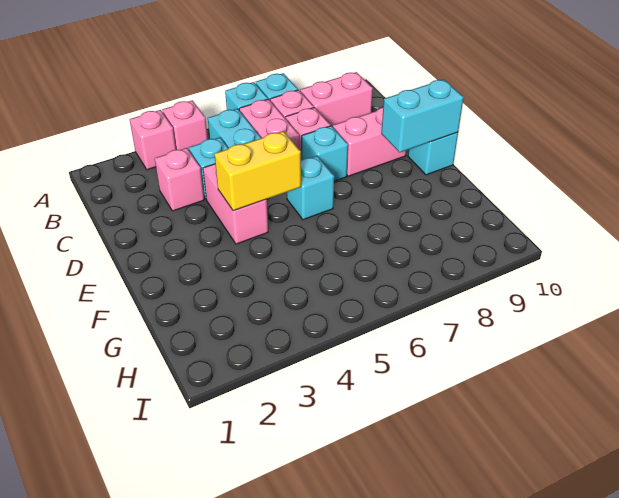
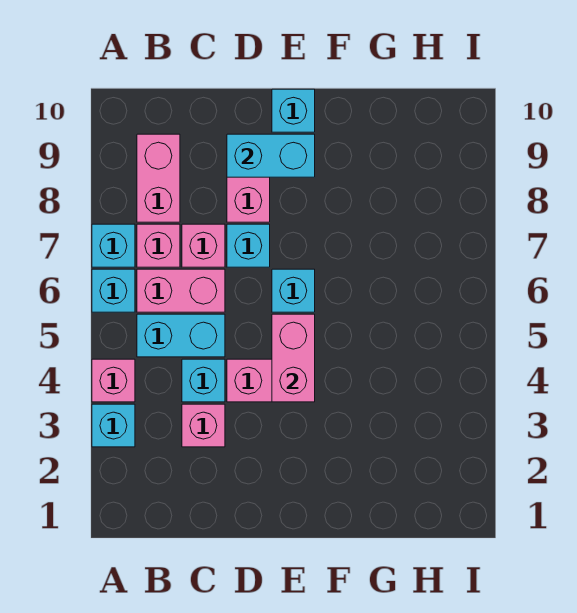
pink brick A3 level 1 -> cyan brick A3 level 1
yellow brick E4:E5 level 2 -> pink brick E4:E5 level 2
cyan brick E9:E10 level 2 -> cyan brick D9:E9 level 2

